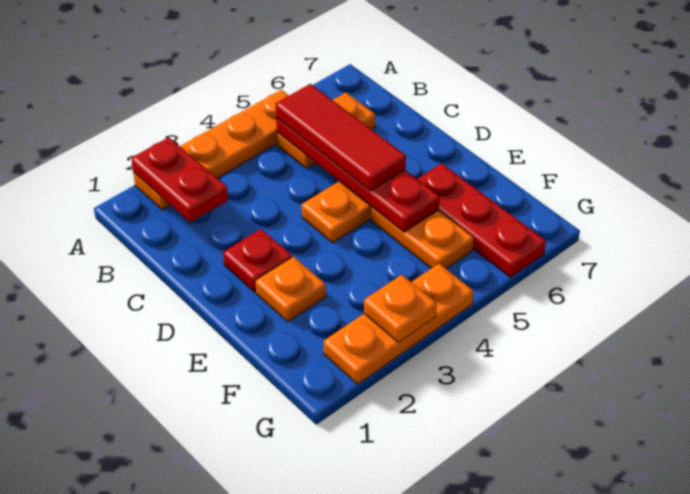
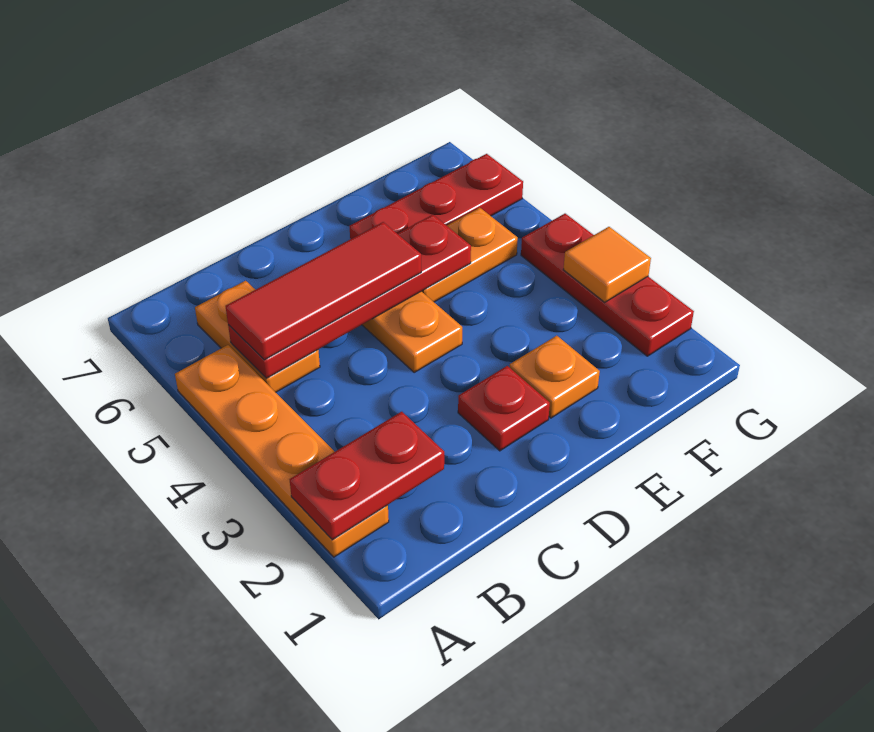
orange plate G2:G4 level 1 -> red plate G2:G4 level 1
orange plate G3 level 2 -> orange tile G3 level 2

